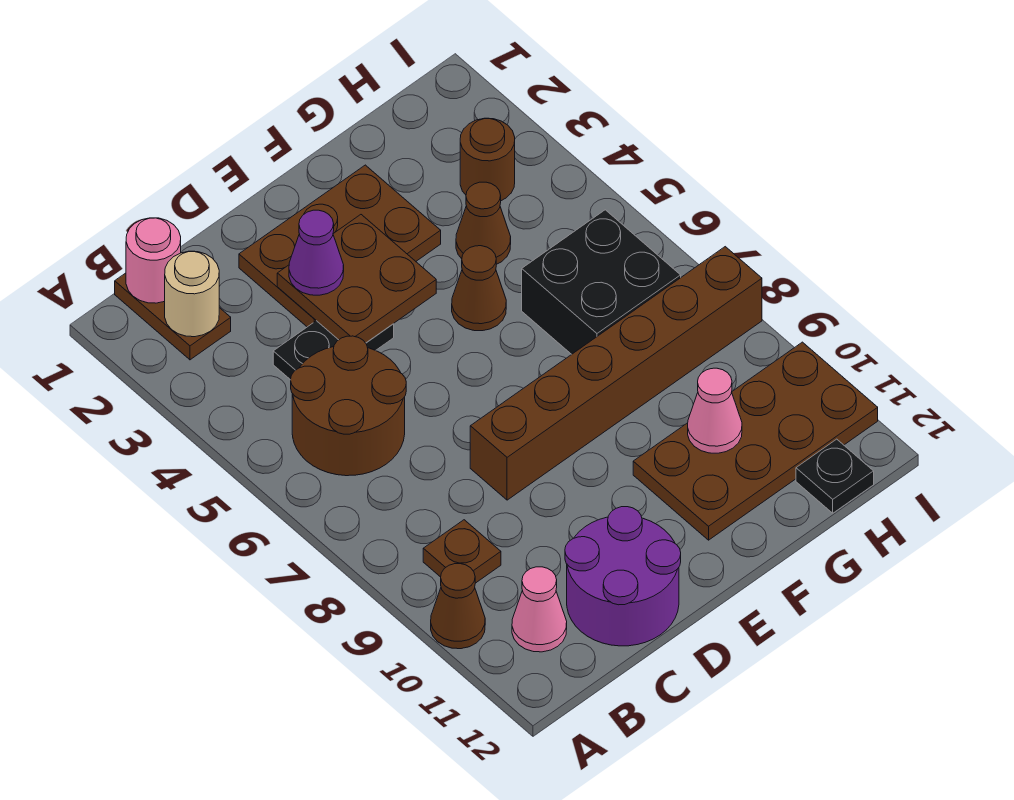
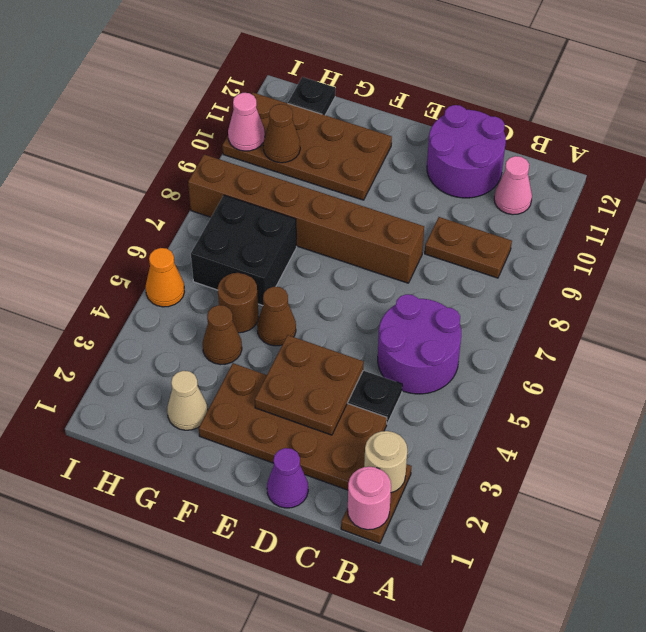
brown cone A10 level 1 -> brown cone H10 level 2
brown round brick B5:C6 level 1 -> purple round brick B5:C6 level 1
brown plate B9 level 1 -> brown plate B9:C9 level 1
brown plate D2:F3 level 1 -> brown plate C2:F3 level 1
purple cone D3 level 3 -> purple cone D1 level 1
none -> tan cone G2 level 1
pink cone G10 level 2 -> pink cone I10 level 2
brown round brick H3 level 1 -> brown round brick G5 level 1
none -> orange cone I5 level 1

